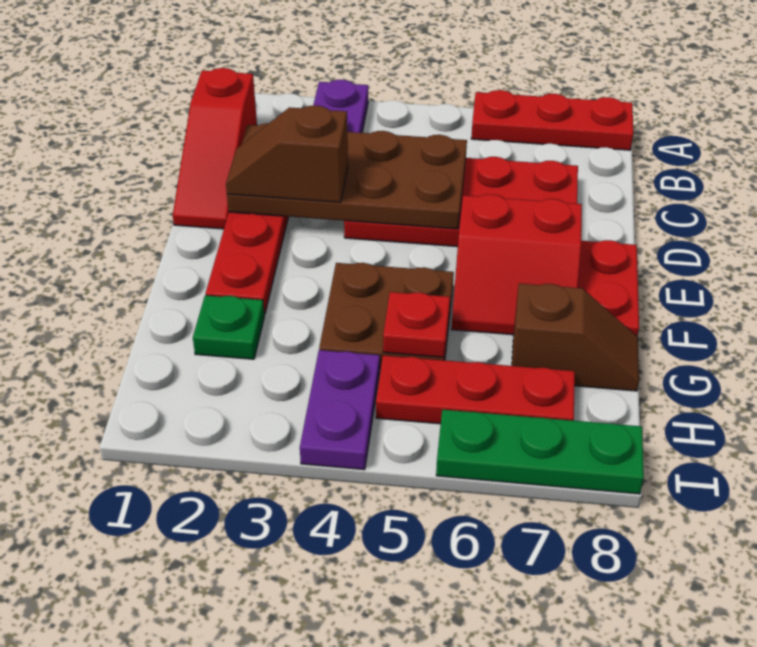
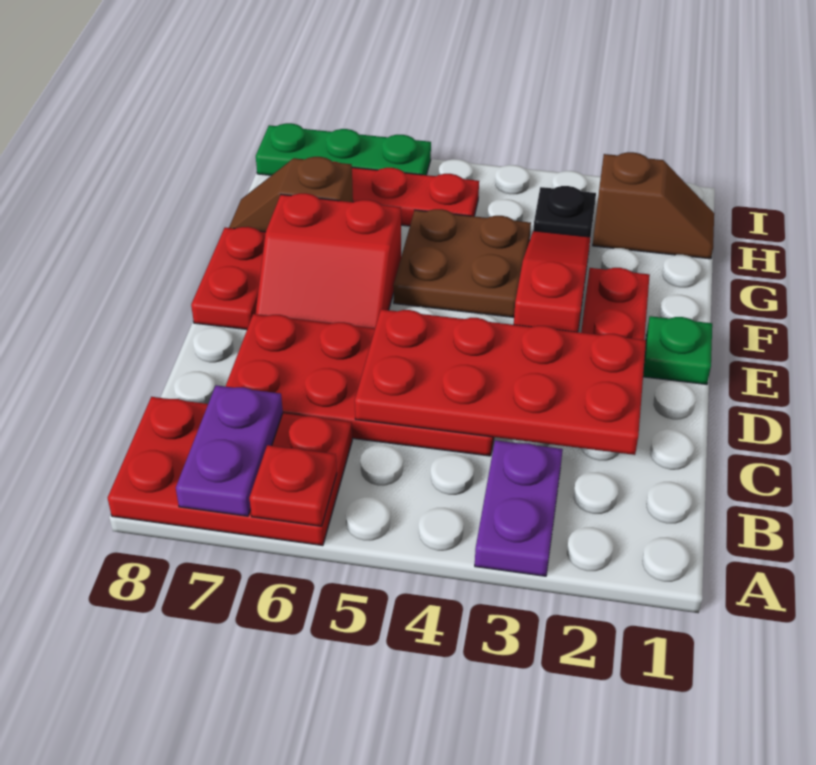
red plate A6:A8 level 1 -> red plate A6:B8 level 1
red slope B1:D1 level 1 top B -> red slope E3:G3 level 1 top E
brown plate C2:D5 level 2 -> red plate C2:D5 level 2
brown slope D2:D3 level 3 top 3 -> brown slope H1:H2 level 1 top 2
red slope E6:F7 level 1 top E -> red slope E6:F7 level 1 top F
green plate G2 level 1 -> green plate E1 level 1
red plate G5 level 2 -> red plate A6 level 2
none -> black plate H3 level 1
purple plate H4:I4 level 1 -> purple plate A7:B7 level 2

